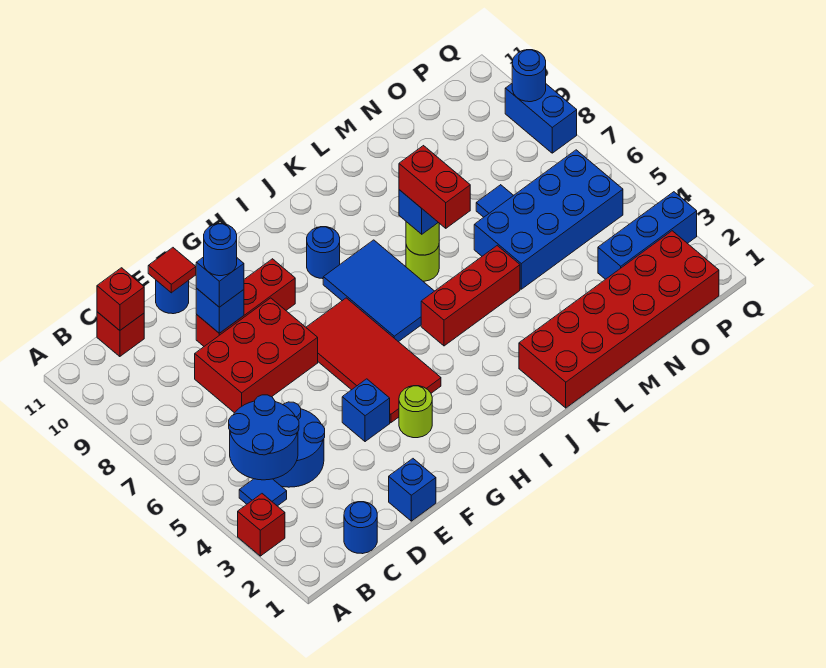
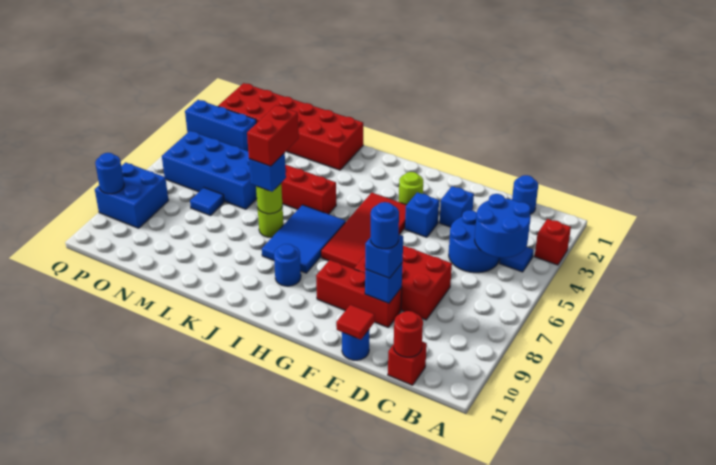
red brick C11 level 2 -> red round brick C11 level 2
blue brick E1 level 1 -> blue brick E3 level 1
blue brick Q8:Q9 level 1 -> blue brick P8:Q9 level 1

